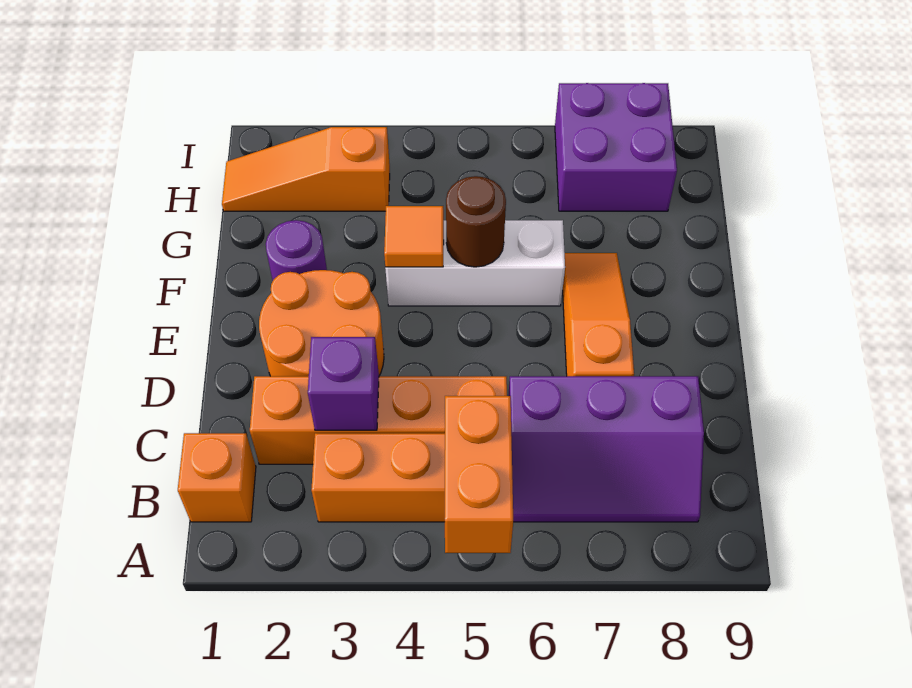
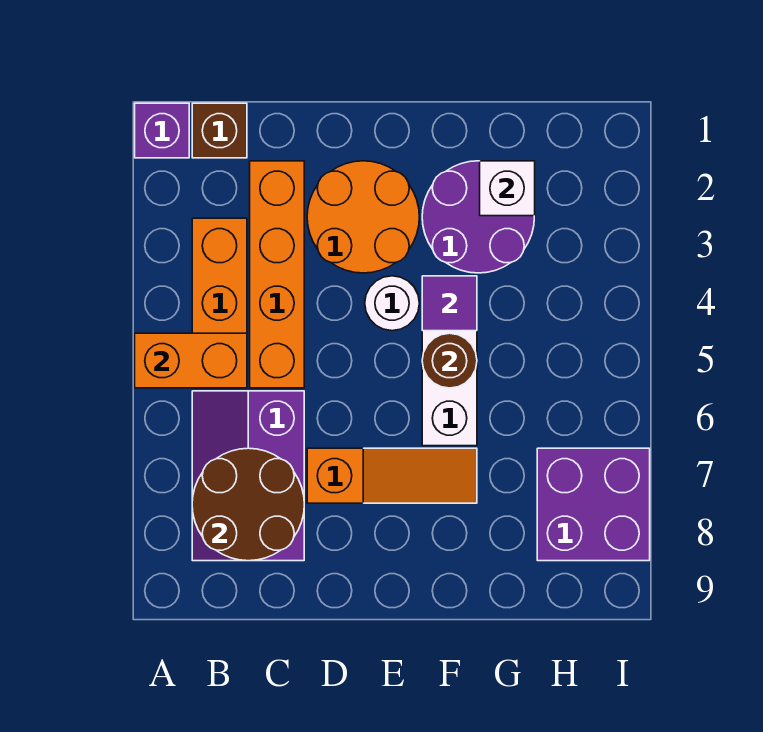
orange brick B1 level 1 -> brown brick B1 level 1
none -> brown round brick B7:C8 level 2
purple brick C3 level 2 -> purple brick A1 level 1
none -> white round brick E4 level 1
purple round brick F2 level 1 -> purple round brick F2:G3 level 1
orange tile F4 level 2 -> purple tile F4 level 2
none -> white brick G2 level 2
orange slope H1:H3 level 1 top 3 -> none

